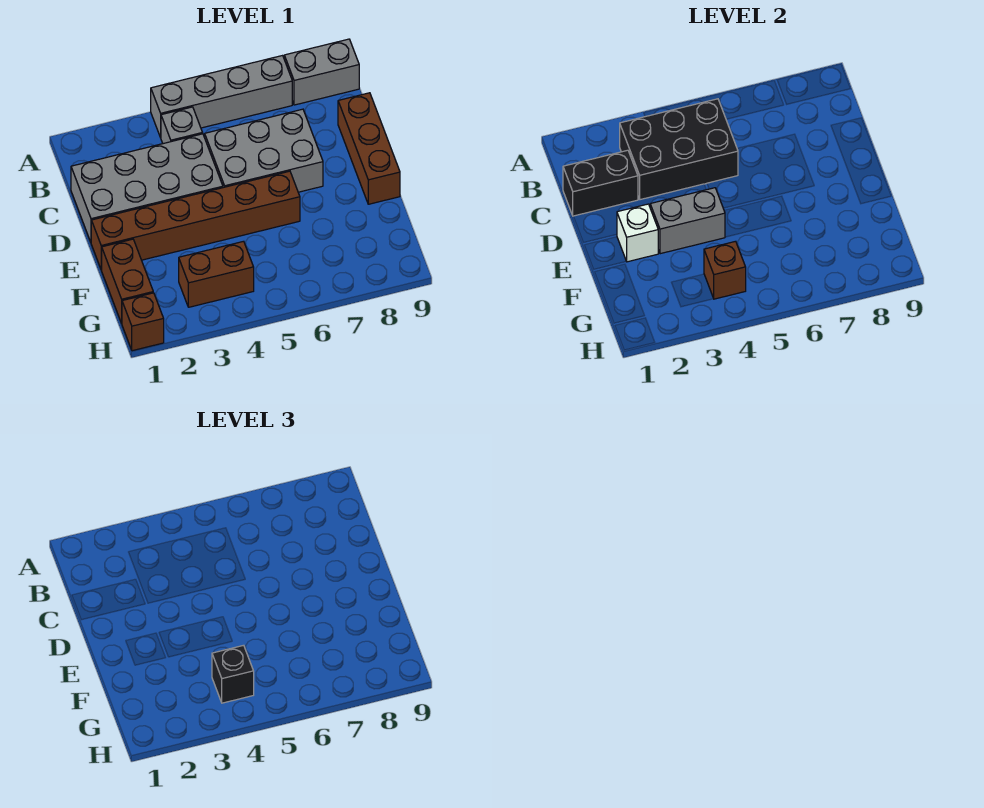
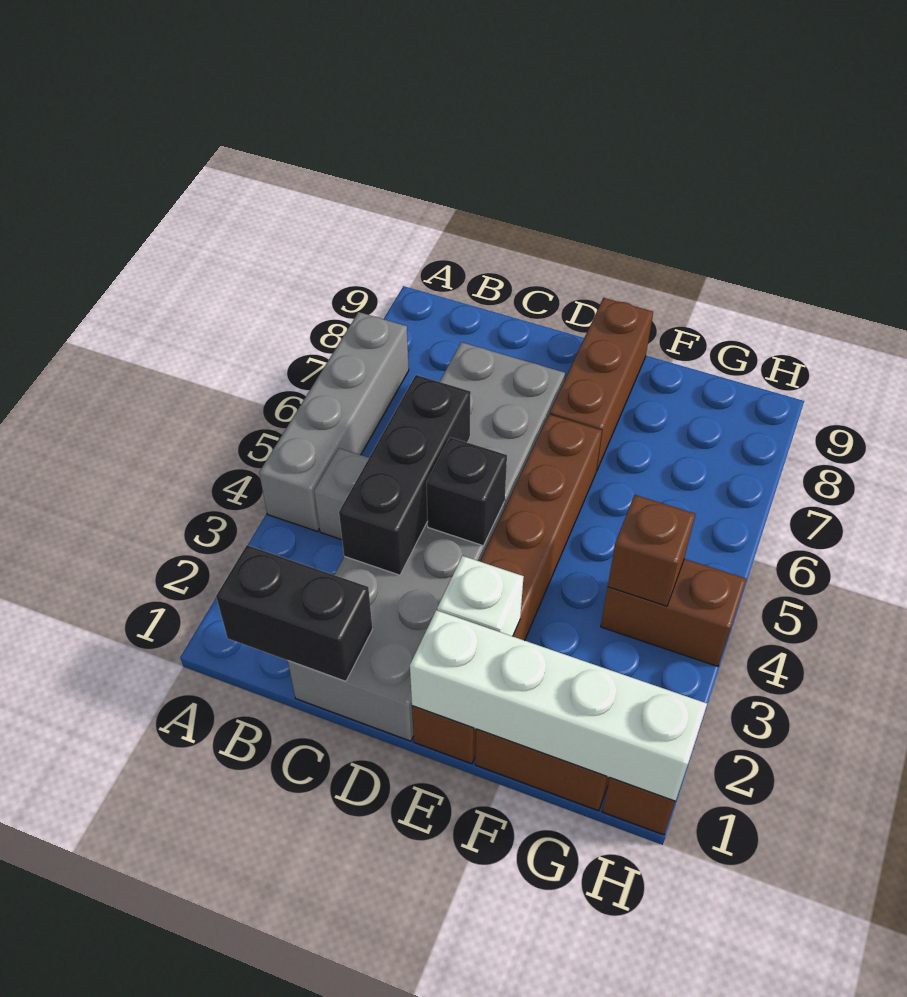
grey brick A8:A9 level 1 -> none
black brick B3:C5 level 2 -> black brick C3:C5 level 2
black brick C1:C2 level 2 -> black brick B1:C1 level 2
brown brick C9:E9 level 1 -> brown brick E7:E9 level 1
none -> white brick E1:H1 level 2
grey brick E3:E4 level 2 -> none
brown brick G3:G4 level 1 -> brown brick G4:H4 level 1
black brick G4 level 3 -> black brick D4 level 2

